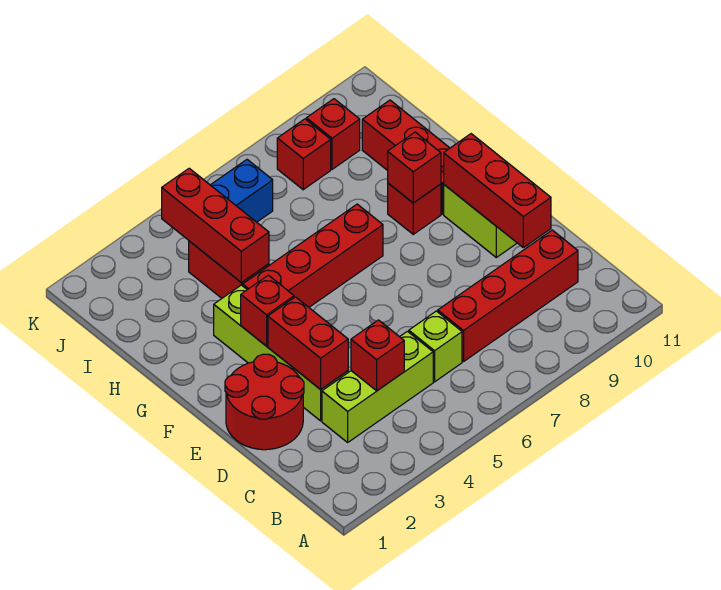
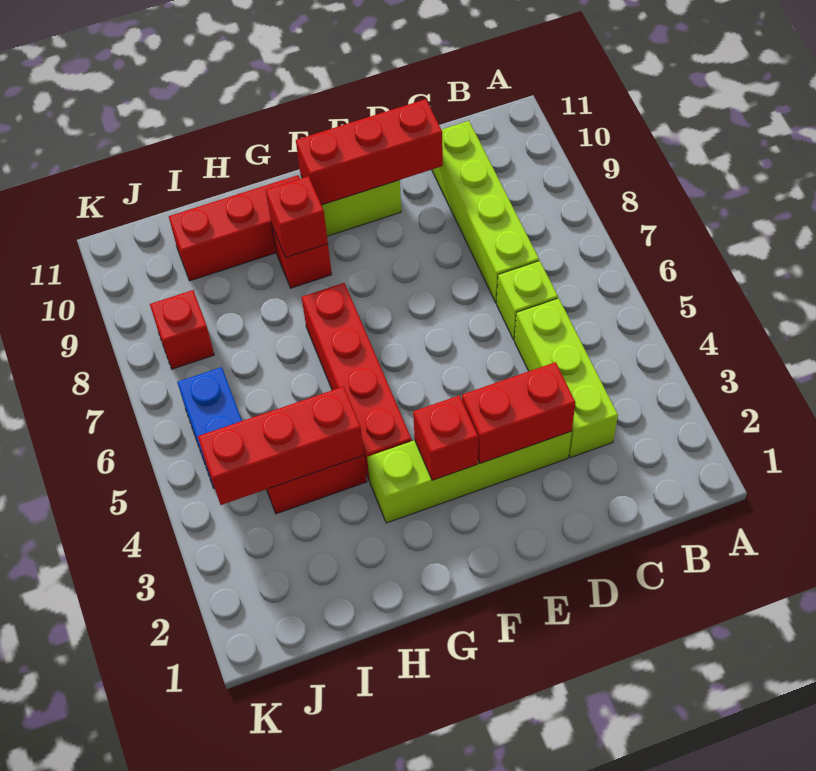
red brick C4 level 2 -> none
red brick C7:C10 level 1 -> lime brick C7:C10 level 1
red round brick D1:E2 level 1 -> none
red brick J9 level 1 -> none

